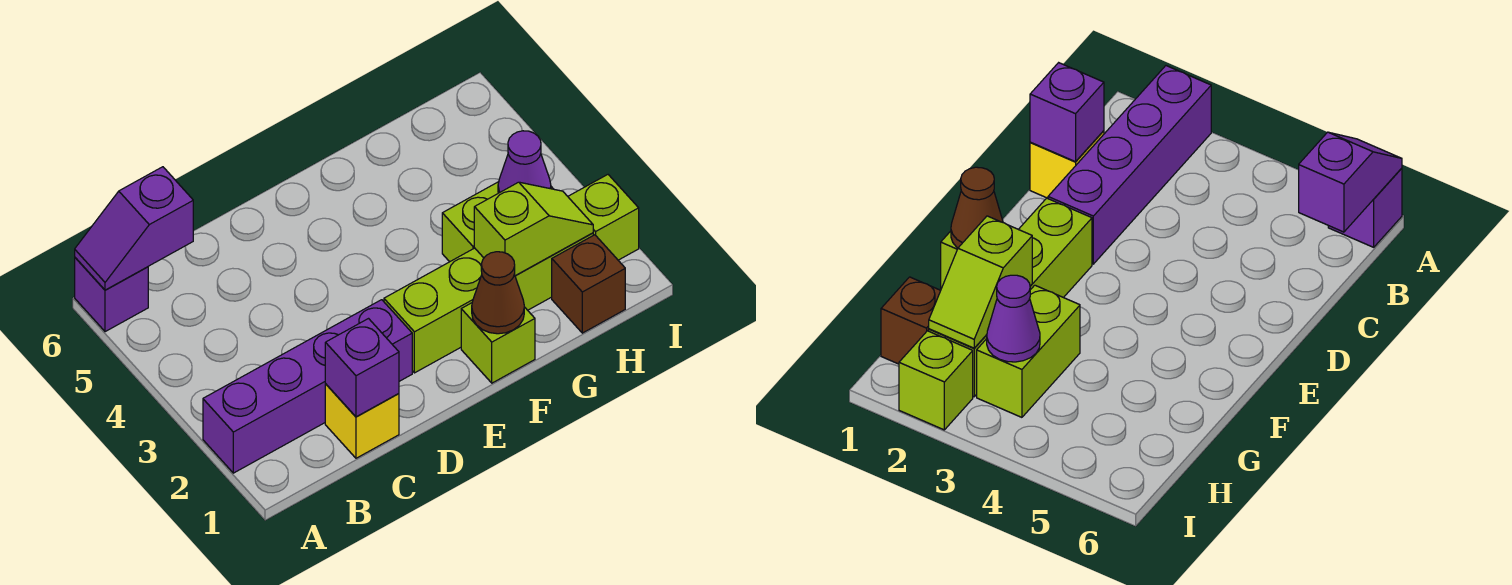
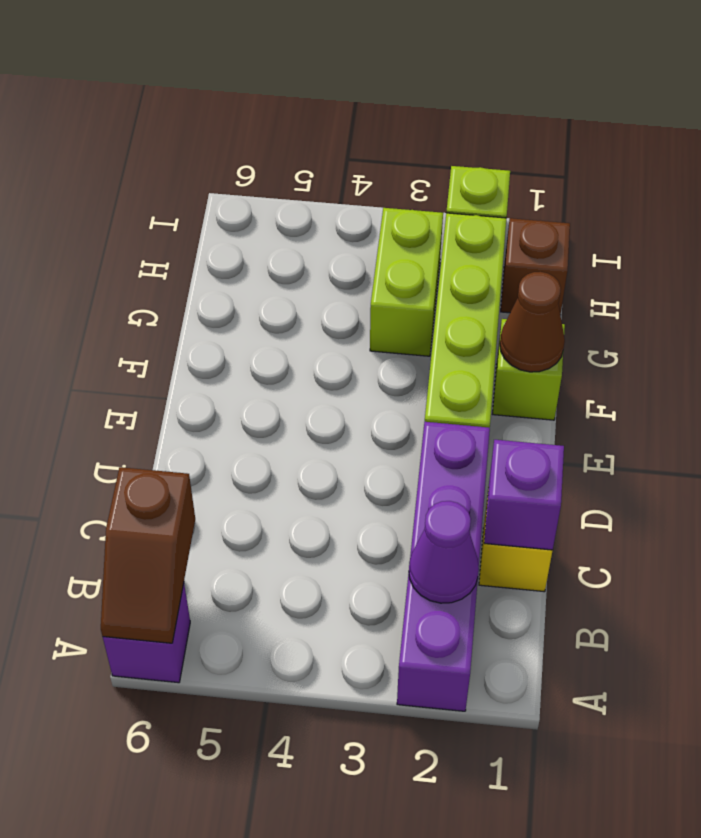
purple slope A6:B6 level 2 top B -> brown slope A6:B6 level 2 top B
lime slope G2:H2 level 2 top G -> none
purple cone H3 level 2 -> purple cone B2 level 2

